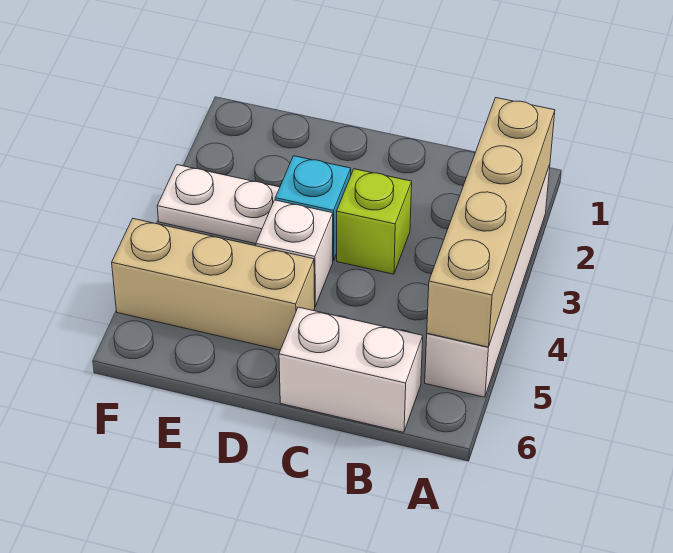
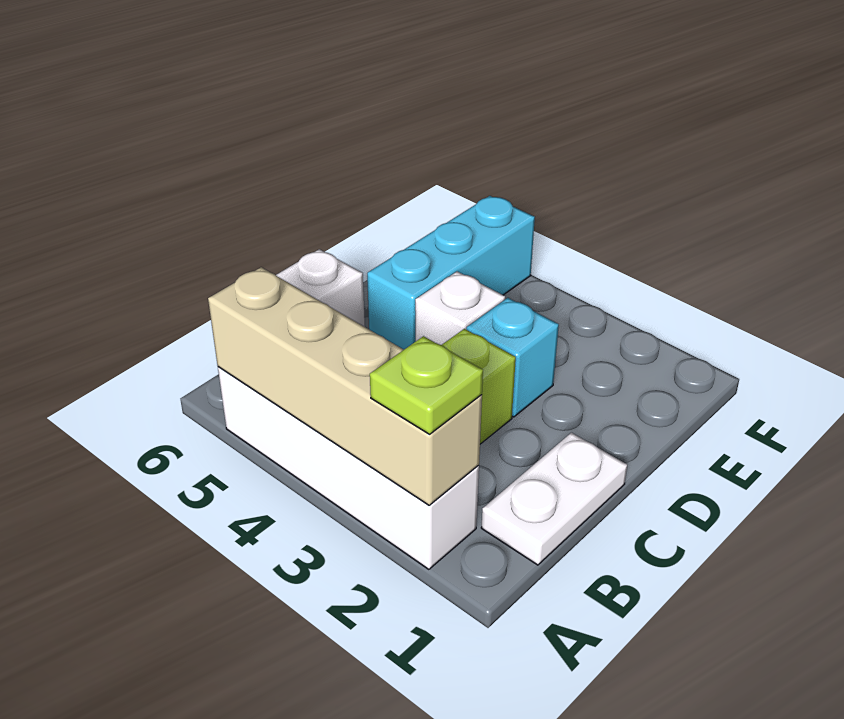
none -> lime plate A2 level 3
tan brick D5:F5 level 1 -> cyan brick D5:F5 level 1
white plate E3:F3 level 1 -> white plate B1:C1 level 1

